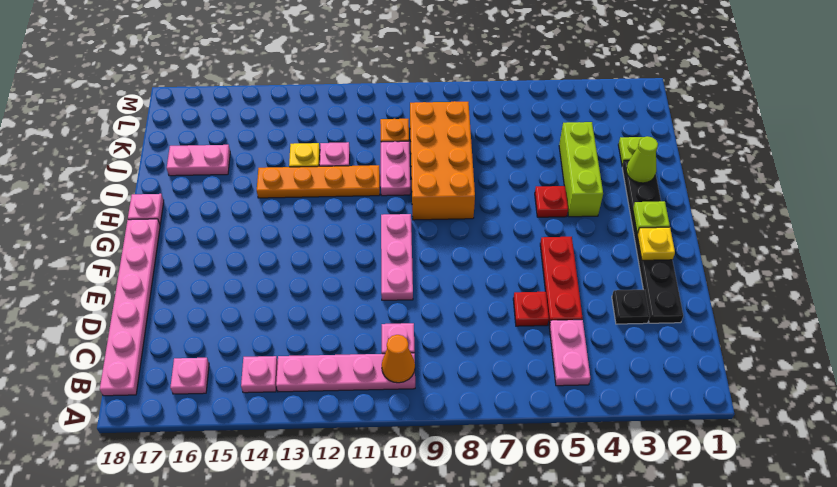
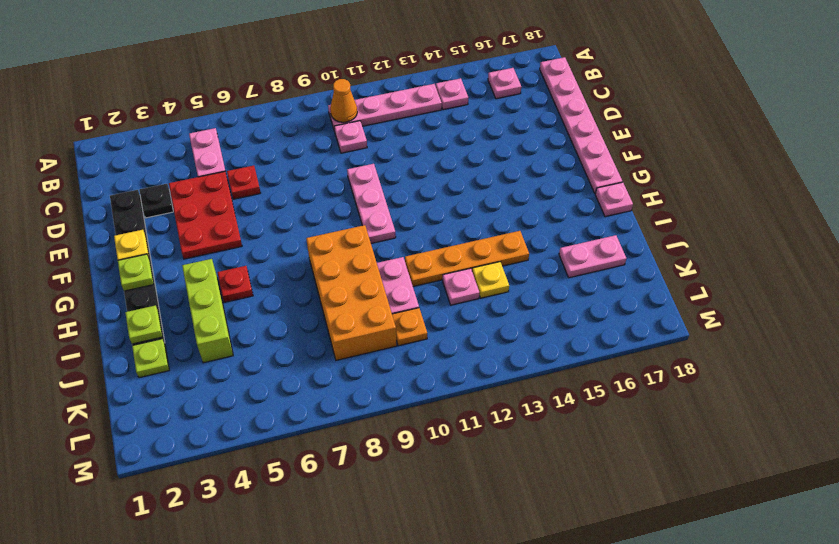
red plate D5:F5 level 1 -> red plate D4:F5 level 1
lime cone I2 level 2 -> lime plate I2 level 2

